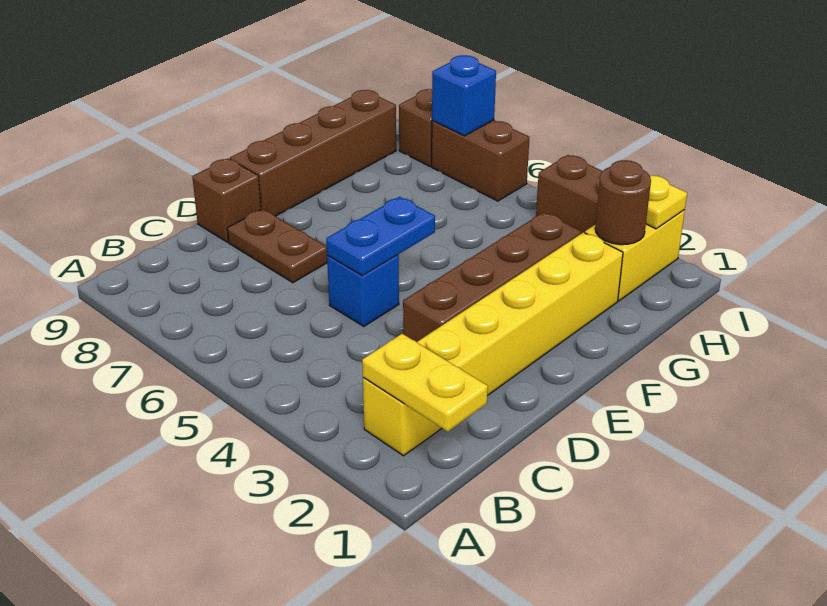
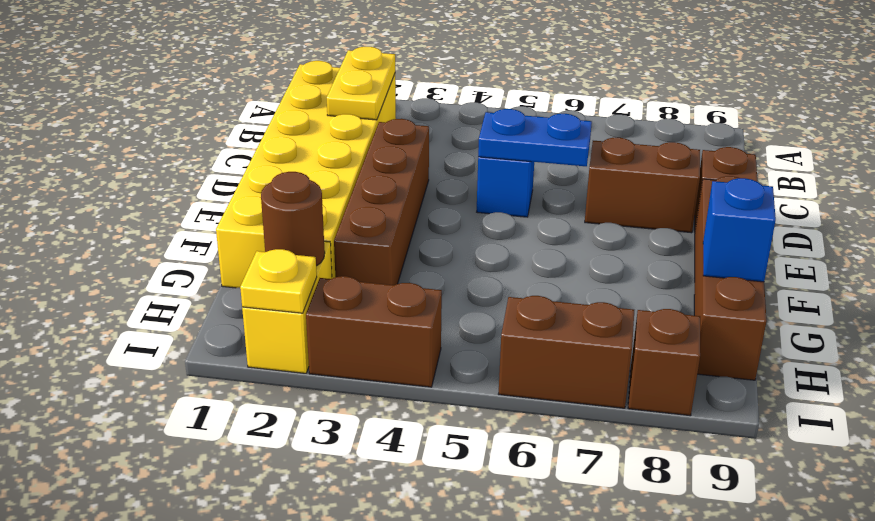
yellow plate B1:B2 level 2 -> yellow plate B2:C2 level 2
yellow brick B2:G2 level 1 -> yellow brick B1:G2 level 1
blue plate D5:E5 level 2 -> blue plate D5:D6 level 2
brown plate D7:D8 level 1 -> brown brick D7:D8 level 1
blue brick I7 level 2 -> blue brick G9 level 2

